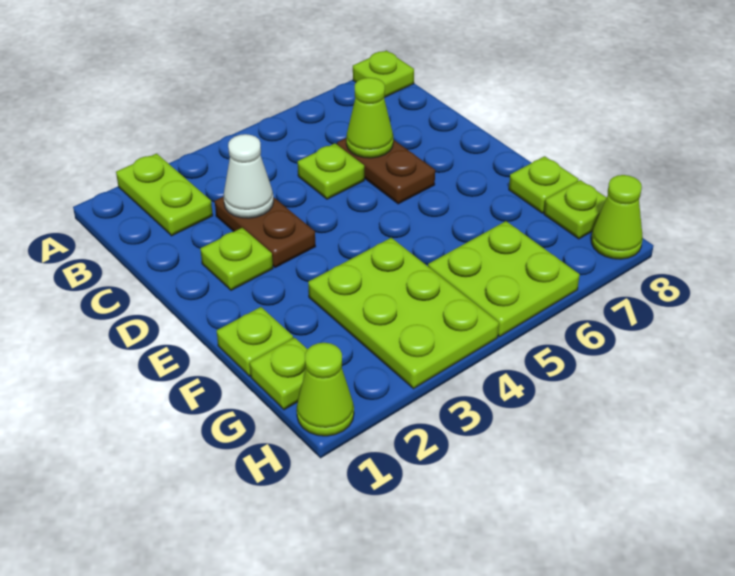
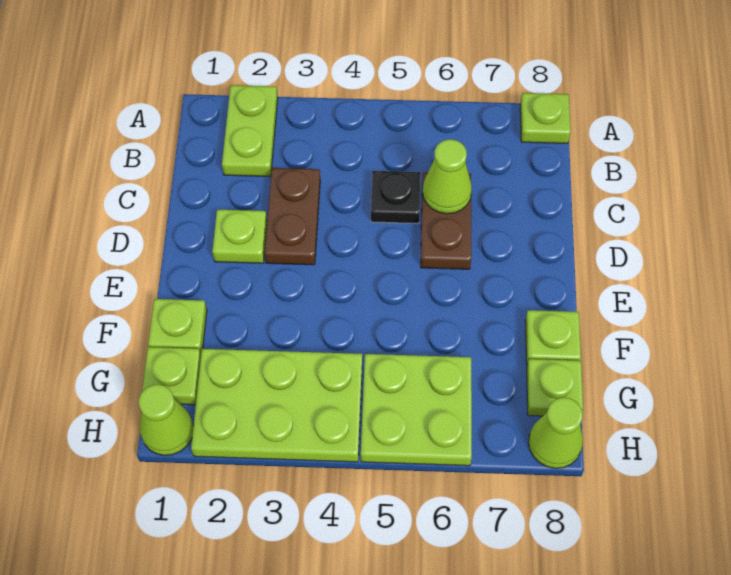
white cone C3 level 2 -> none
lime plate C5 level 1 -> black plate C5 level 1
lime plate F3:H4 level 1 -> lime plate G2:H4 level 1

